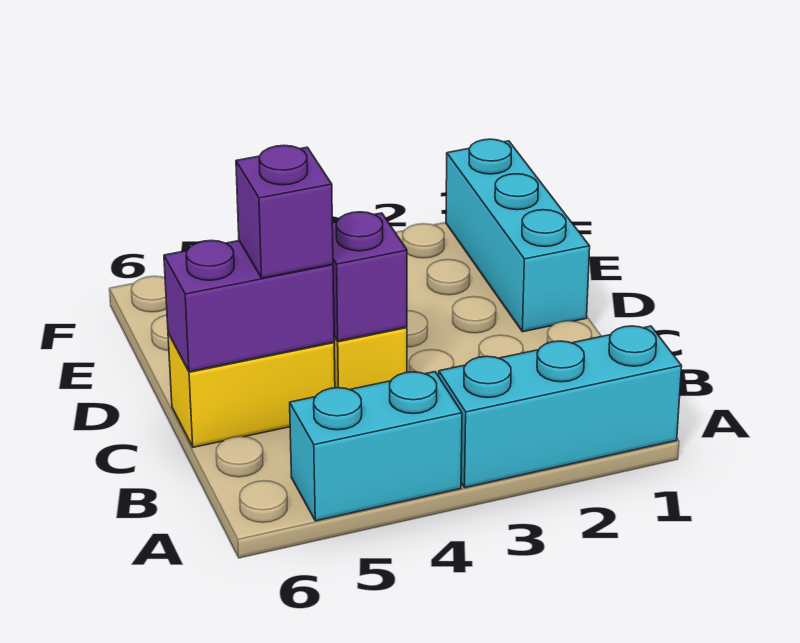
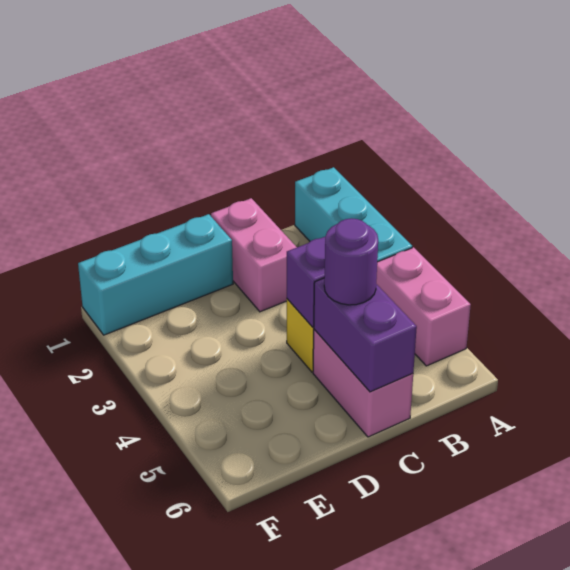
cyan brick A4:A5 level 1 -> pink brick A4:A5 level 1
none -> pink brick C1:C2 level 1
yellow brick C5:C6 level 1 -> pink brick C5:C6 level 1
purple brick C5 level 3 -> purple round brick C5 level 3

